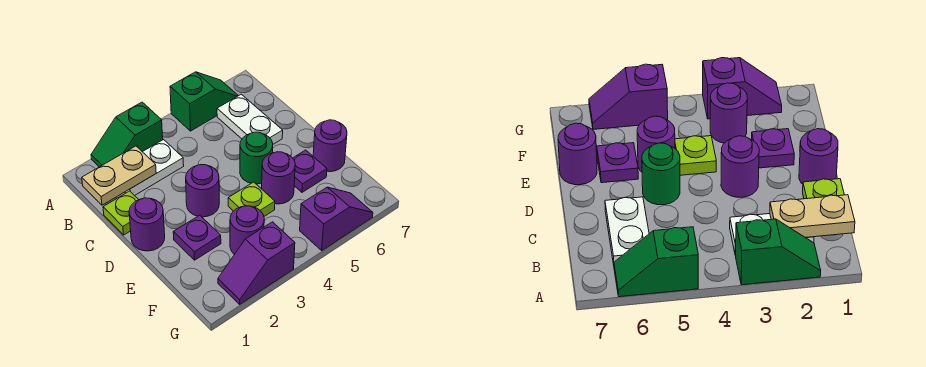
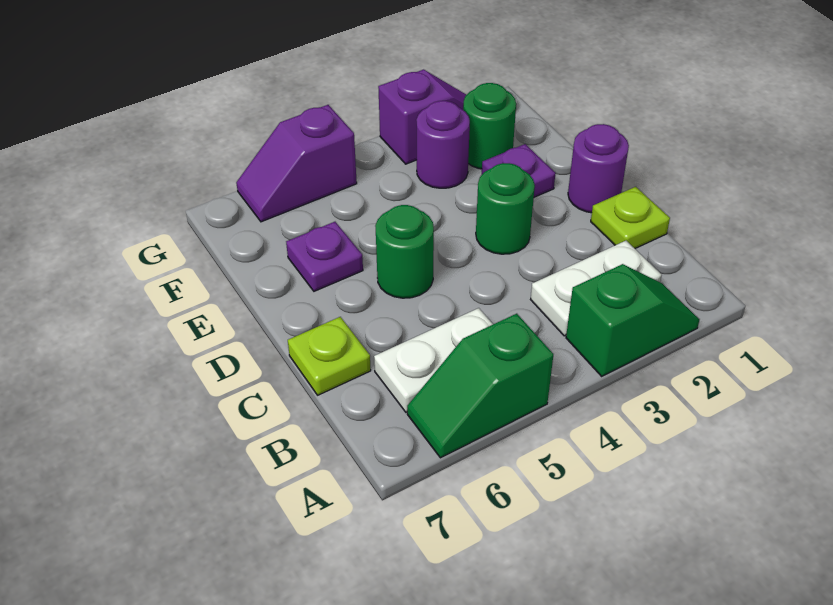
tan plate B1:B2 level 2 -> none
white plate B6:C6 level 1 -> white plate B5:B6 level 1
purple round brick D3 level 1 -> green round brick D3 level 1
lime plate E4 level 1 -> lime plate C7 level 1
purple round brick E5 level 1 -> none
purple round brick E7 level 1 -> none
none -> green round brick F2 level 1

